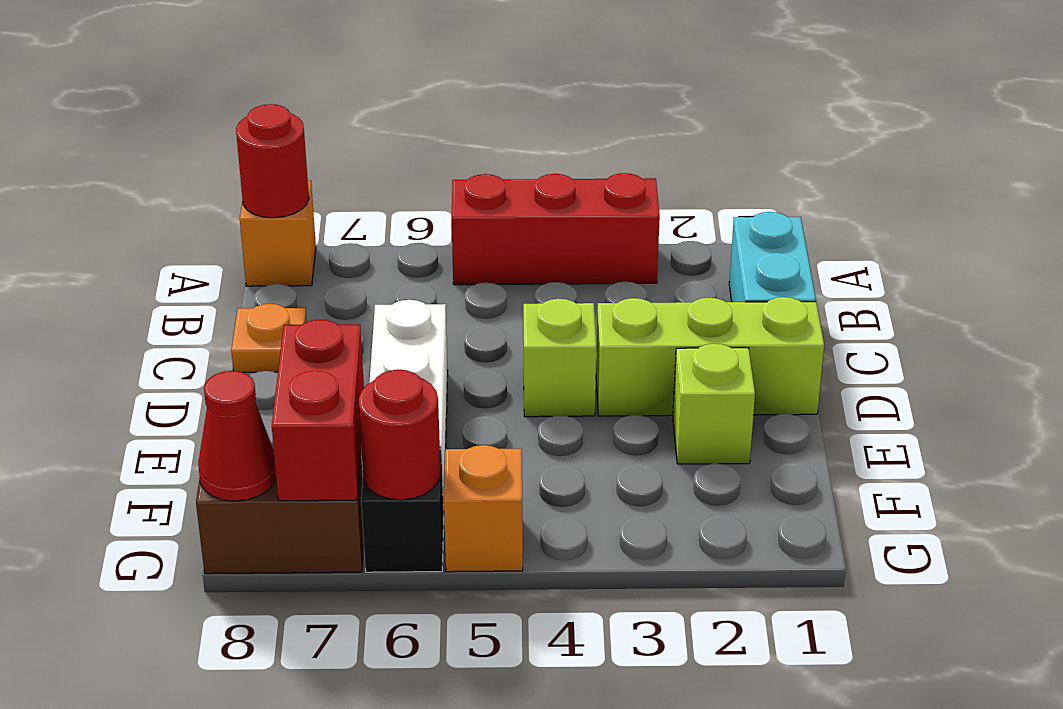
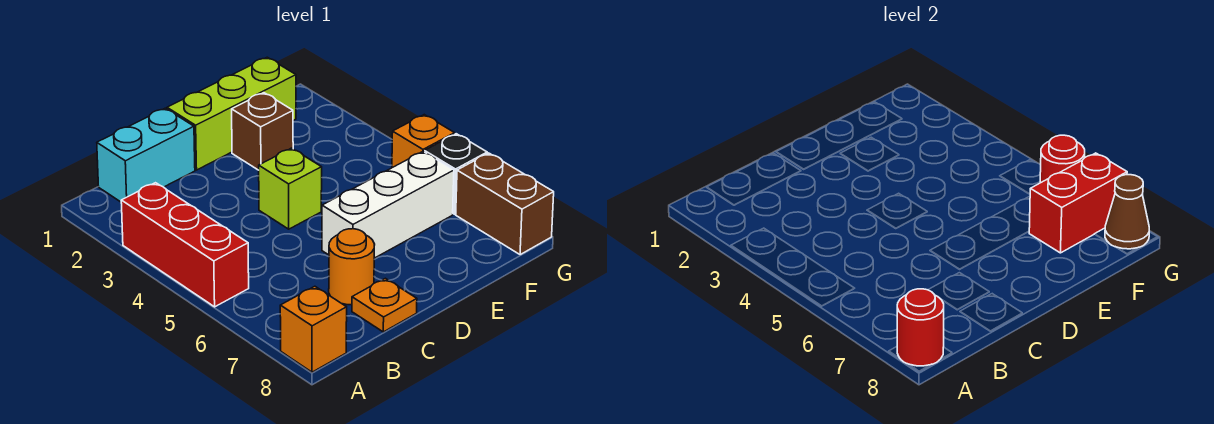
none -> orange round brick C7 level 1
lime brick D1:D3 level 1 -> lime brick D1:F1 level 1
lime brick E2 level 1 -> brown brick E2 level 1
red cone G8 level 2 -> brown cone G8 level 2

